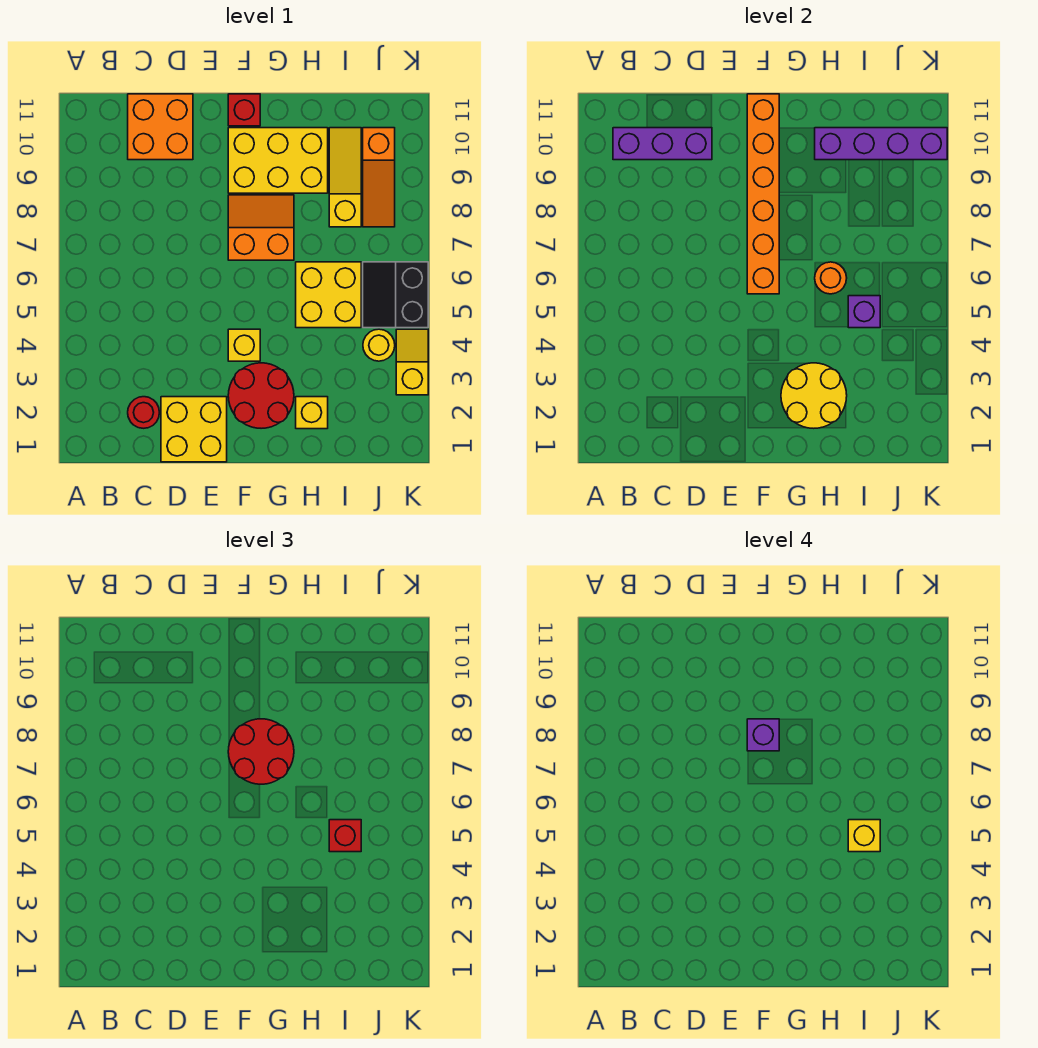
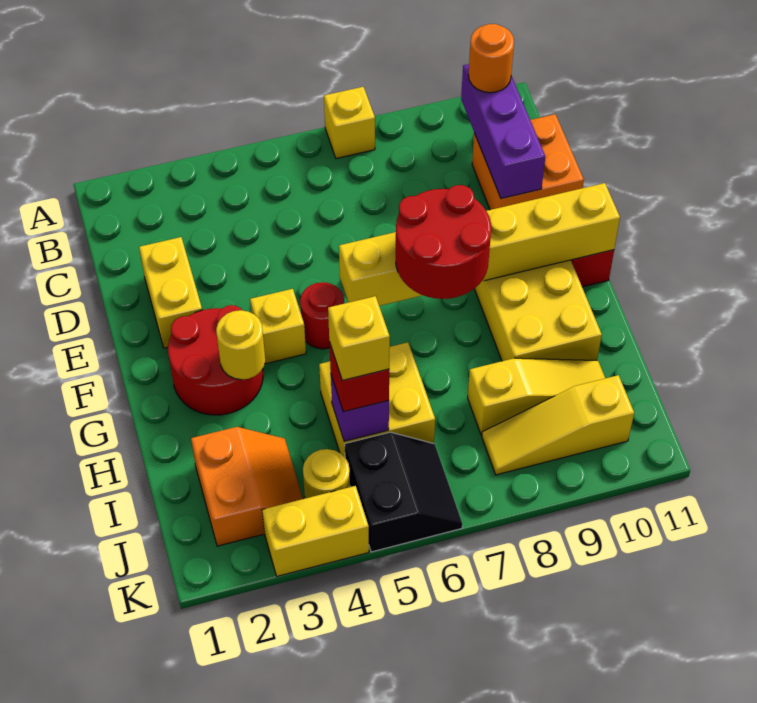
red round brick C2 level 1 -> red round brick F5 level 1
yellow brick D1:E2 level 1 -> yellow brick D2:E2 level 1
orange brick F6:F11 level 2 -> yellow brick F6:F11 level 2
orange slope F7:G8 level 1 top 7 -> orange slope I2:J3 level 1 top 2
purple brick F8 level 4 -> none
yellow round brick G2:H3 level 2 -> yellow round brick G3 level 2
yellow brick H2 level 1 -> yellow brick A7 level 1
orange round brick H6 level 2 -> orange round brick B10 level 3
purple brick H10:K10 level 2 -> none
black slope J5:K6 level 1 top K -> black slope J5:K6 level 1 top 5
orange slope J8:J10 level 1 top 10 -> yellow slope J8:J10 level 1 top 10
yellow slope K3:K4 level 1 top 3 -> yellow brick K3:K4 level 1

